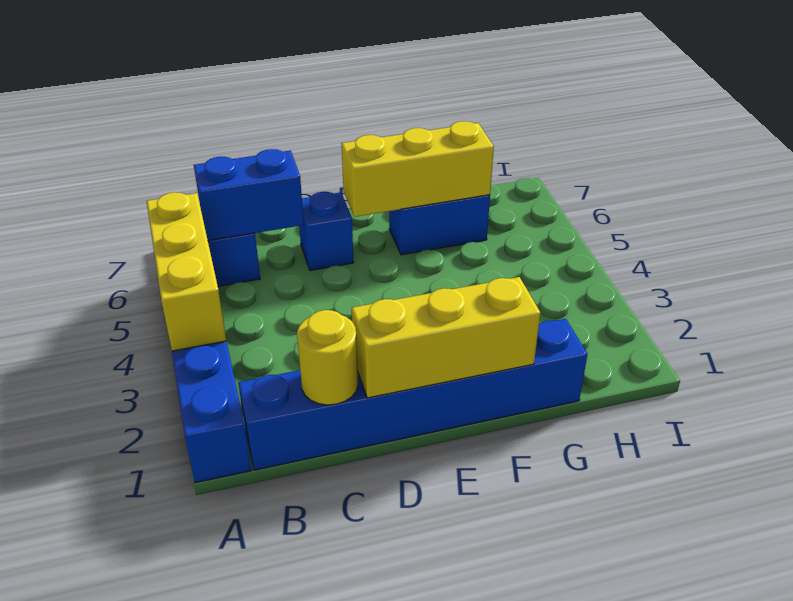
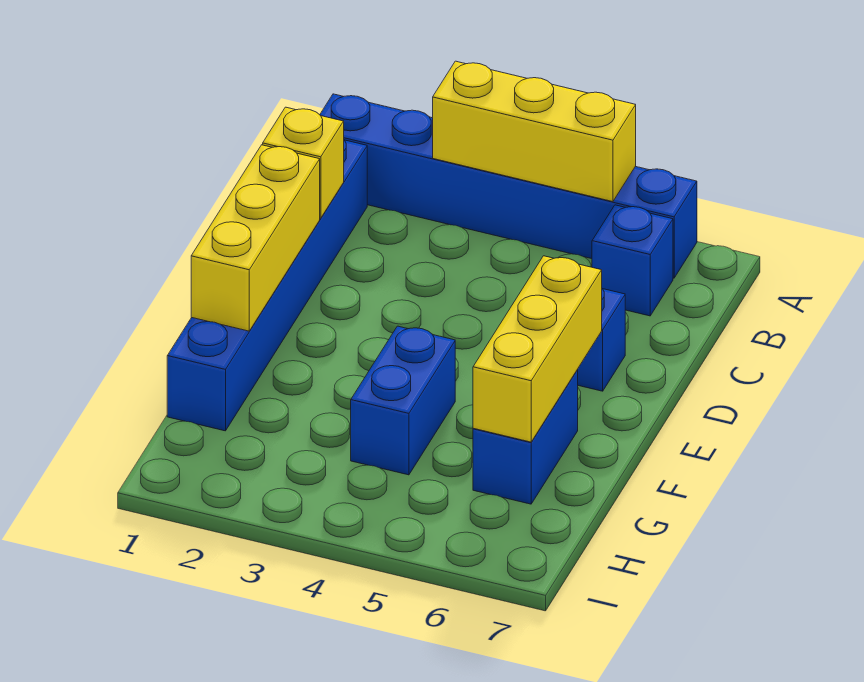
blue brick B6:C6 level 2 -> blue brick F4:G4 level 1
yellow round brick C1 level 2 -> yellow brick C1 level 2

